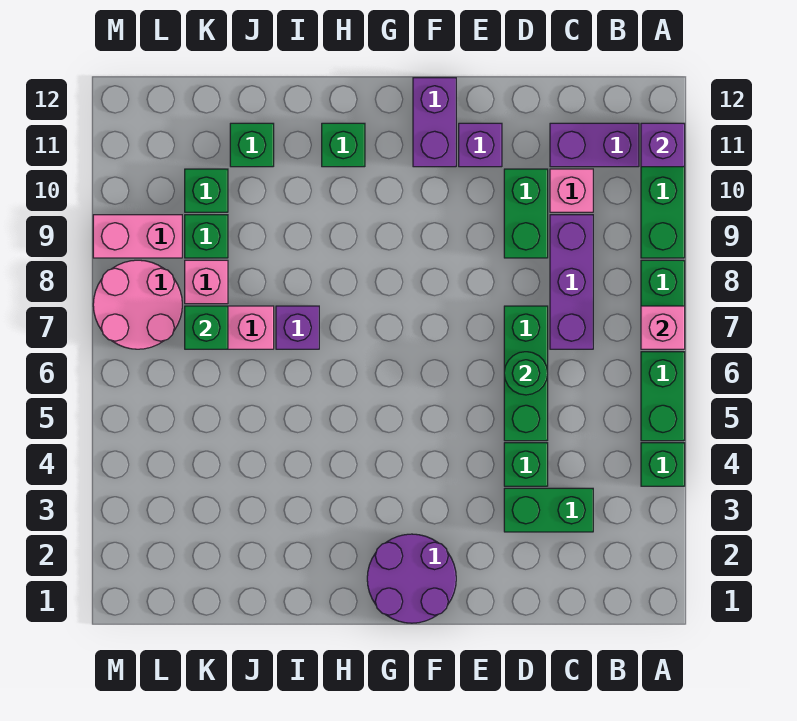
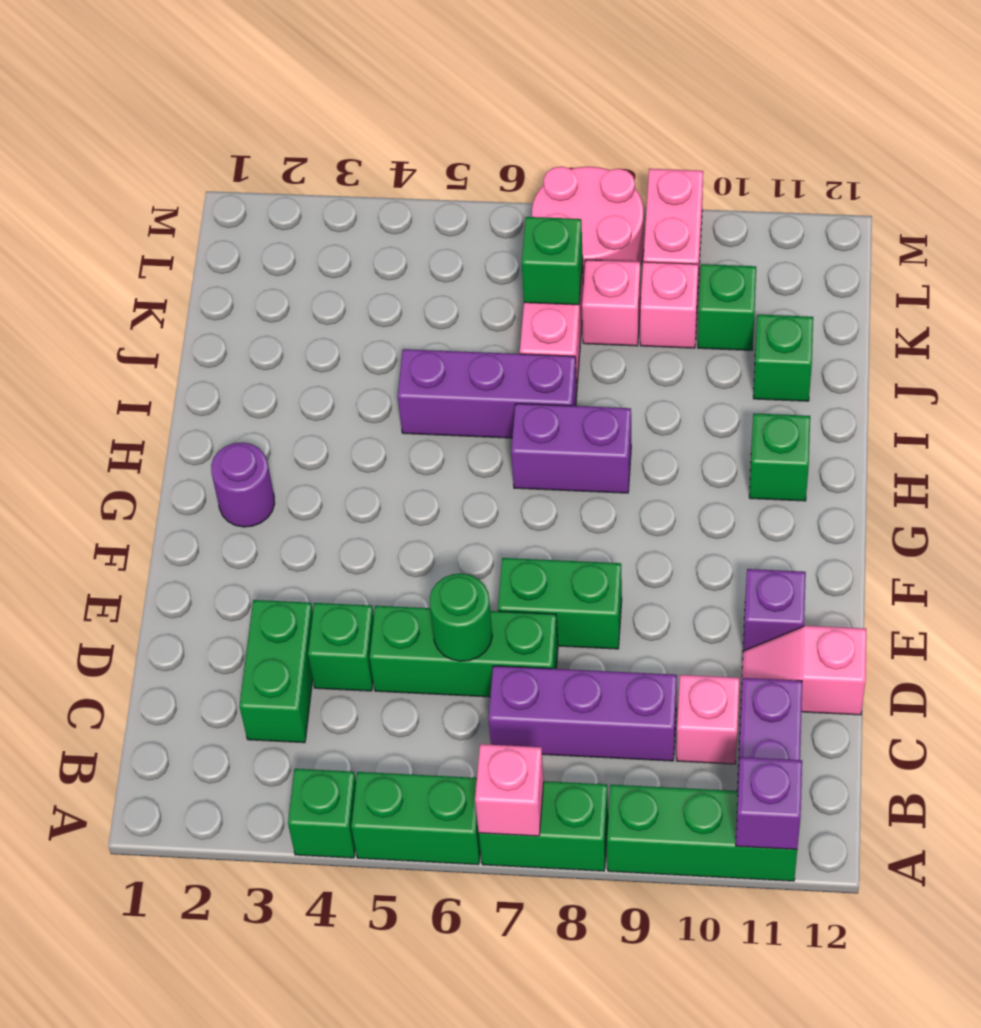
green brick D9:D10 level 1 -> green brick E7:E8 level 1
none -> pink slope D11:D12 level 1 top 12
purple round brick F1:G2 level 1 -> purple round brick G2 level 1
purple brick F11:F12 level 1 -> purple brick H7:H8 level 1
purple brick I7 level 1 -> purple brick I5:I7 level 1
green brick K9 level 1 -> pink brick K9 level 1

